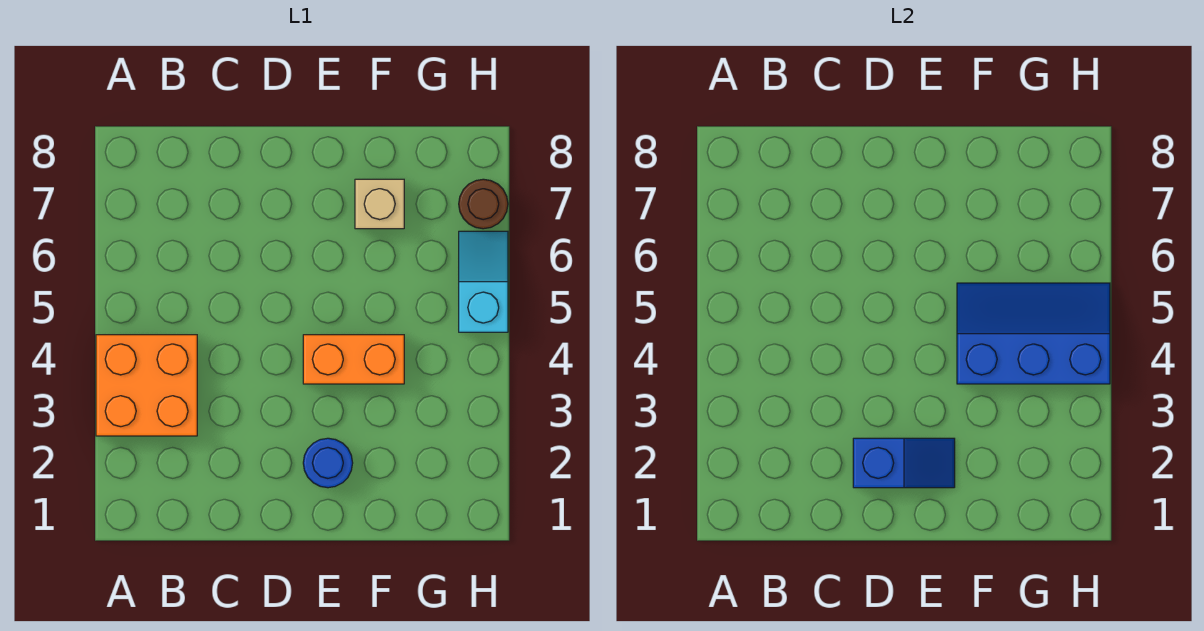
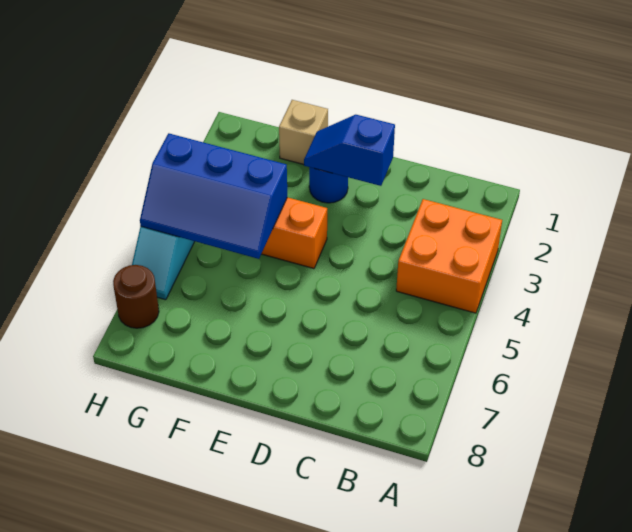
tan brick F7 level 1 -> tan brick F1 level 1

